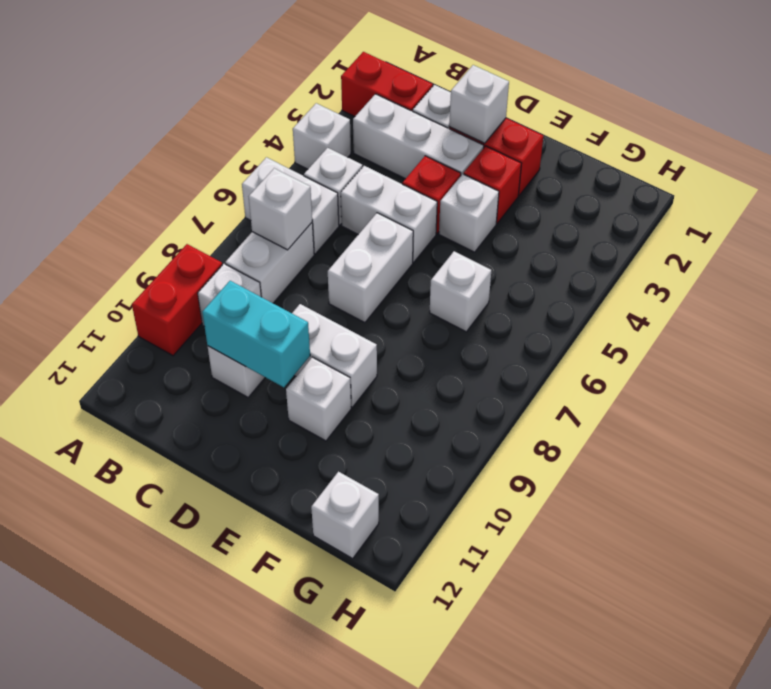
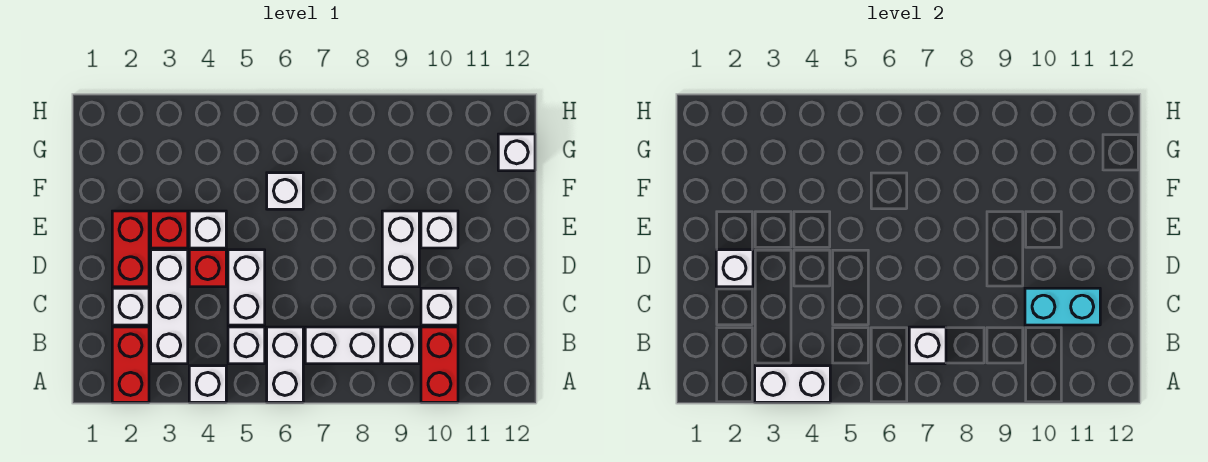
red brick A9:A10 level 1 -> red brick A10:B10 level 1
cyan brick C10:D10 level 2 -> cyan brick C10:C11 level 2
white brick D6:D7 level 1 -> white brick A3:A4 level 2

